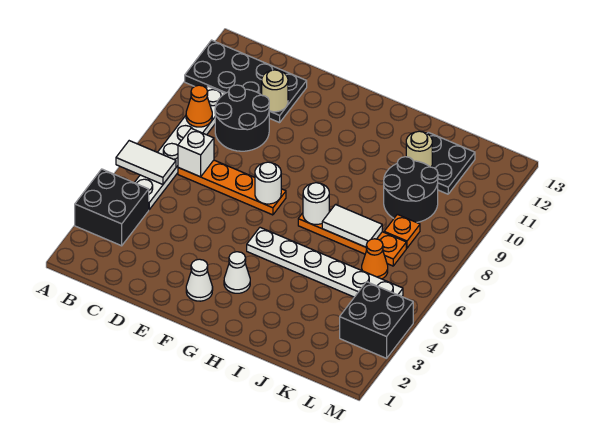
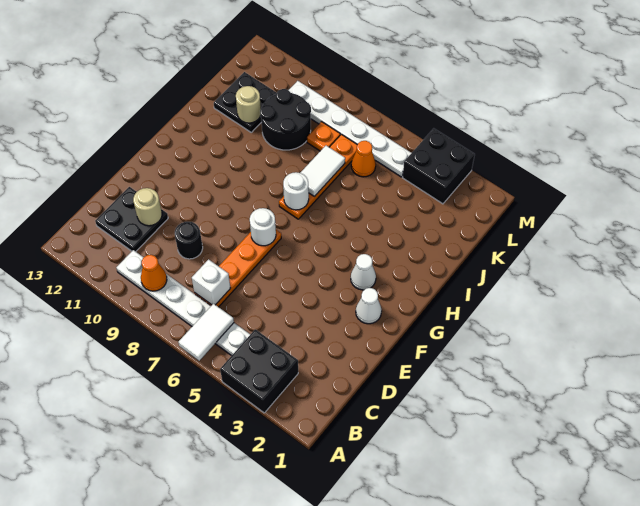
black plate A11:D12 level 1 -> black plate C11:D12 level 1
black round brick C9:D10 level 1 -> black round brick D9 level 1
white plate G5:L5 level 1 -> white plate L5:L10 level 1

